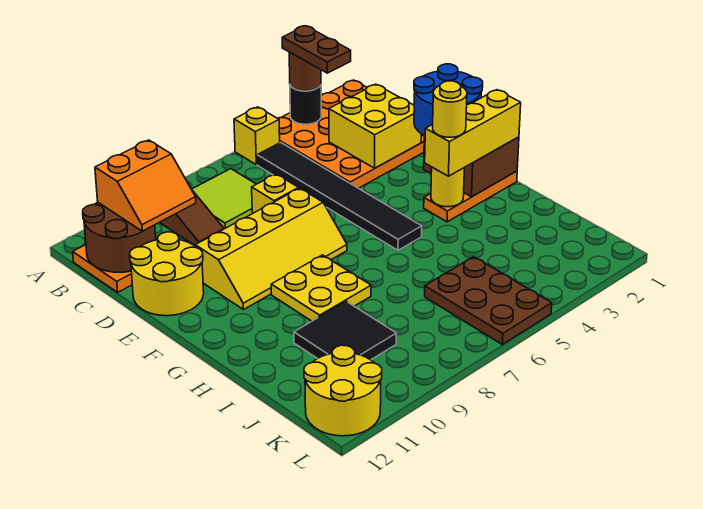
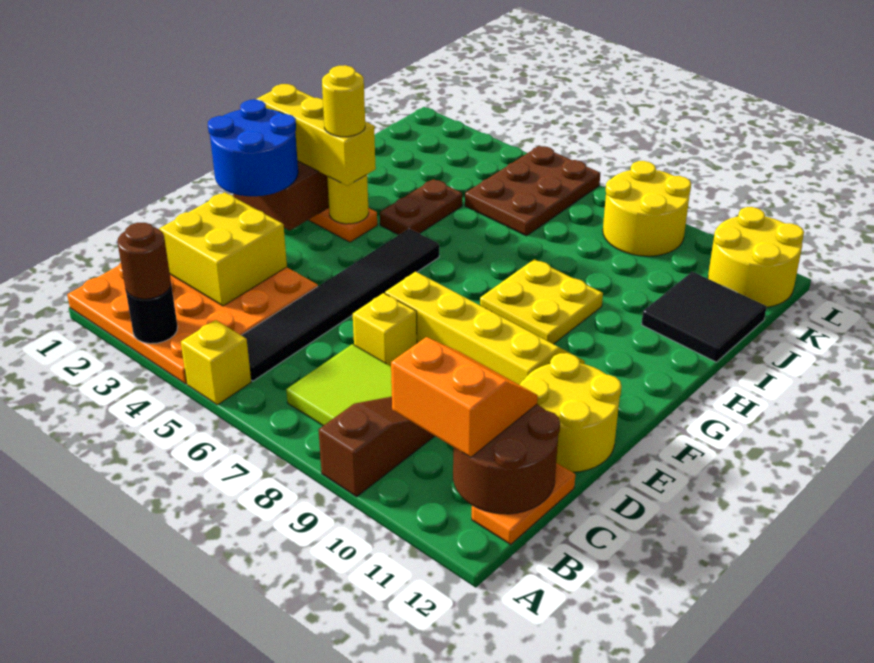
brown plate A3:B3 level 4 -> brown plate H4:I4 level 1
black tile I9:J10 level 1 -> black tile I11:J12 level 1
none -> yellow round brick K8:L9 level 1

